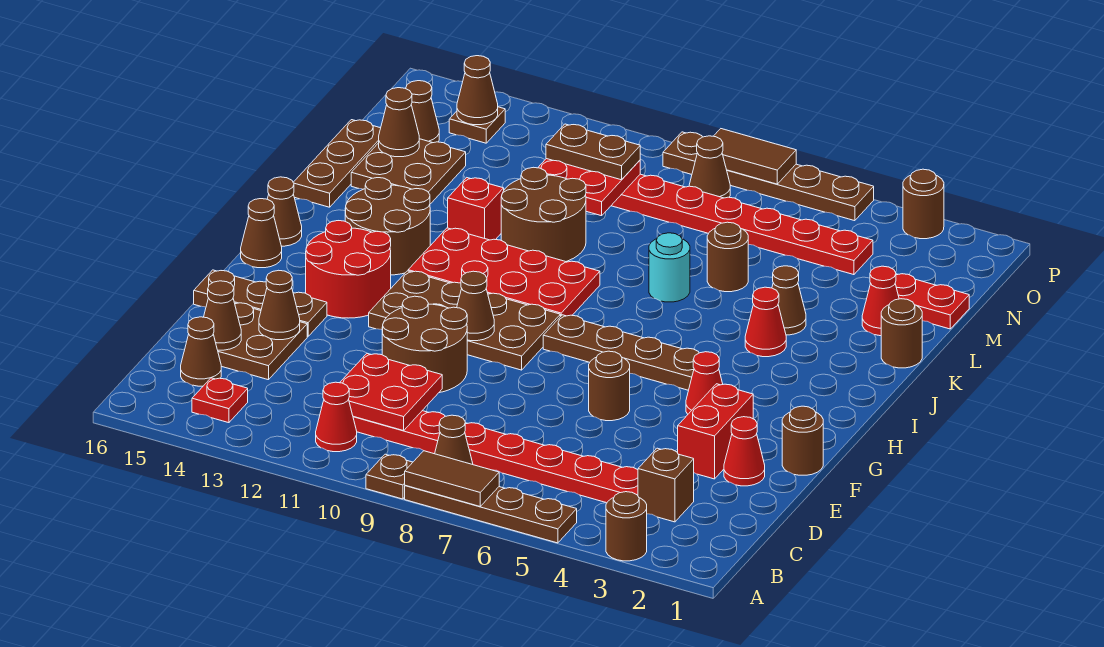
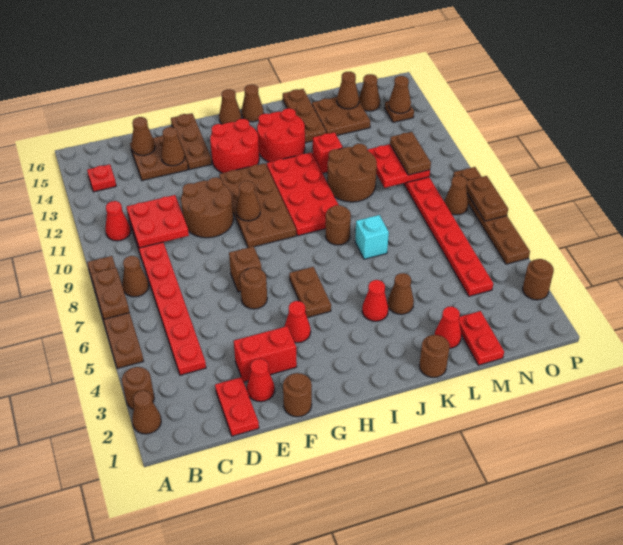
brown tile A7:A8 level 2 -> brown plate A7:A8 level 2
brown brick C3 level 1 -> brown brick F7 level 1
brown cone C15 level 1 -> brown cone A2 level 1
none -> red plate D1:D2 level 1
brown plate H5:H8 level 1 -> brown plate H5:H6 level 1
brown round brick I13:J14 level 1 -> red round brick I13:J14 level 1
cyan round brick K7 level 1 -> cyan brick K7 level 1
brown plate K16:M16 level 1 -> brown plate K14:K16 level 1
brown round brick L6 level 1 -> brown round brick J8 level 1
brown tile P7:P8 level 2 -> brown plate P7:P8 level 2

